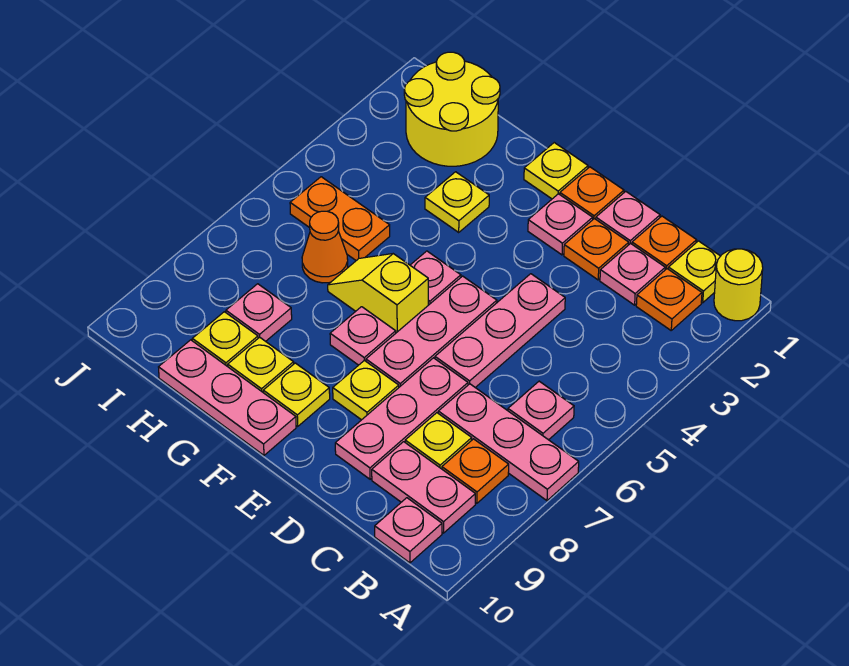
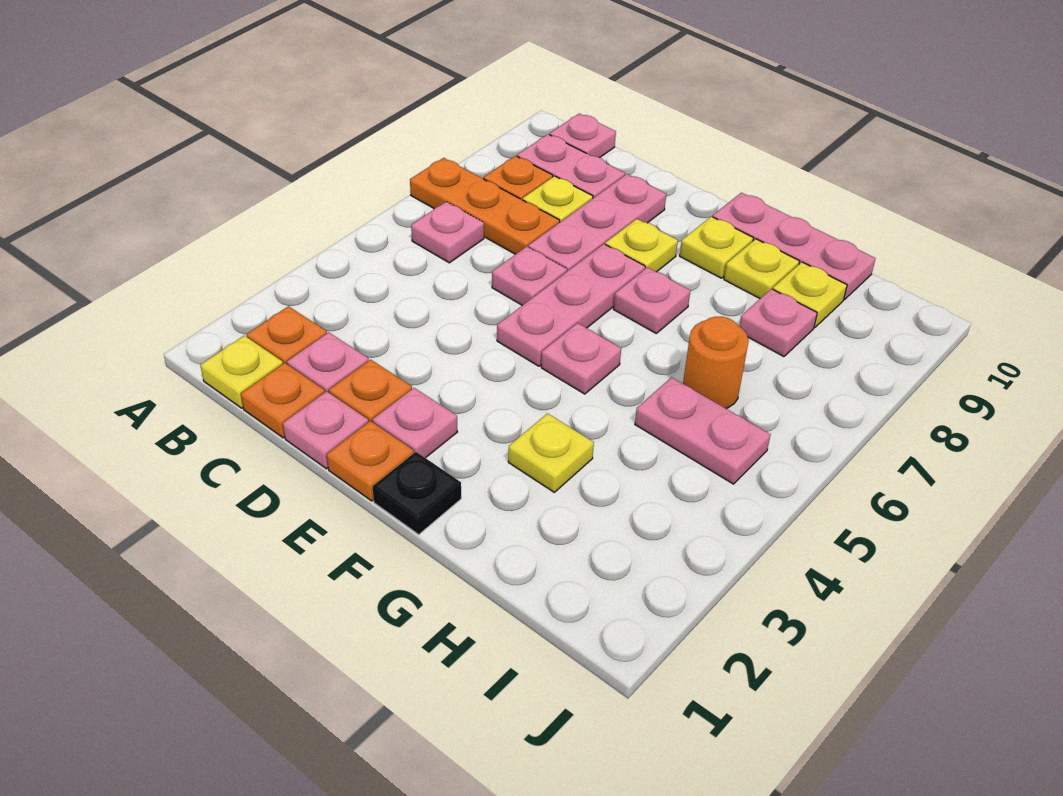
yellow round brick A1 level 1 -> none
pink plate A7:C7 level 1 -> orange plate A7:C7 level 1
pink plate D4:D6 level 1 -> pink plate D6 level 1
yellow plate F1 level 1 -> black plate F1 level 1
yellow slope F6:G6 level 1 top F -> none
yellow round brick H1:I2 level 1 -> none
orange plate H5:I5 level 1 -> pink plate H5:I5 level 1
orange cone H6 level 1 -> orange round brick H6 level 1

